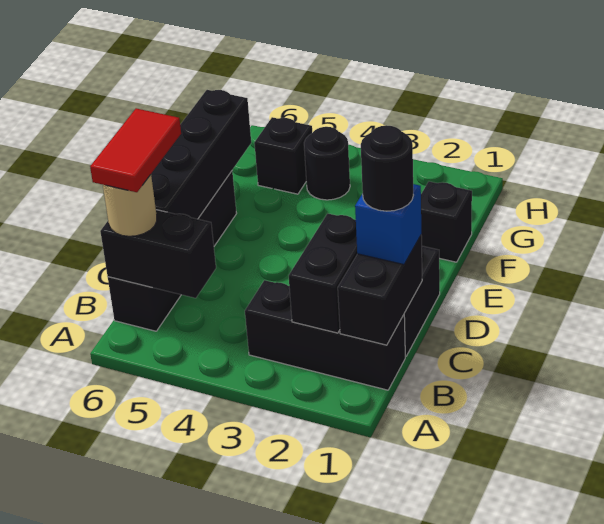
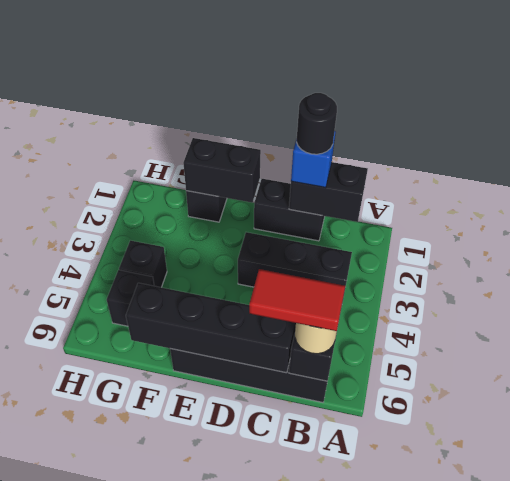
black brick B1:B3 level 1 -> black brick B3:D3 level 1
black brick B2:C2 level 2 -> black brick E1:F1 level 2
black round brick G4 level 1 -> black brick G4 level 1

